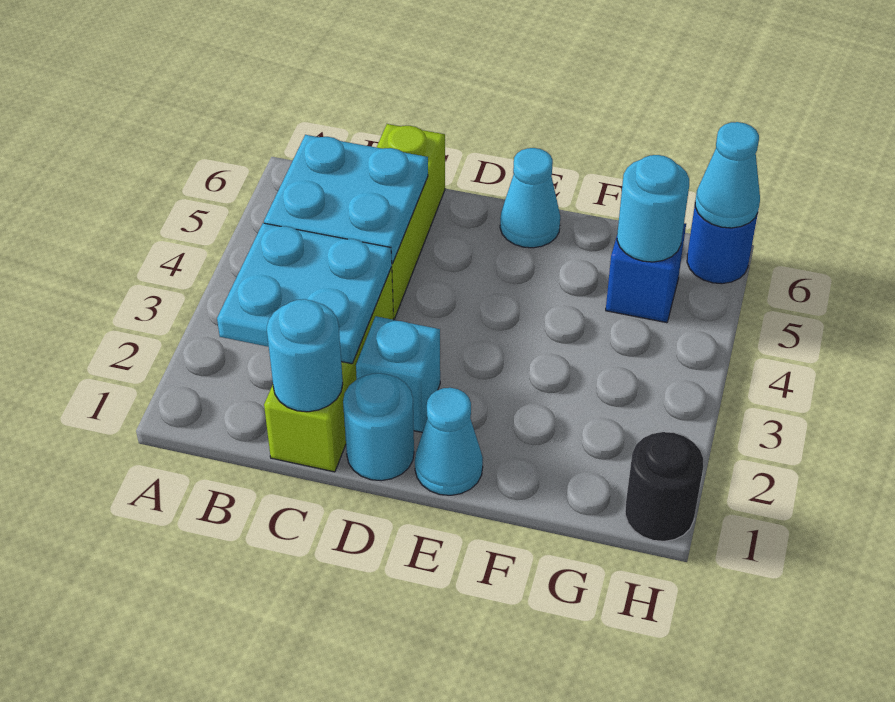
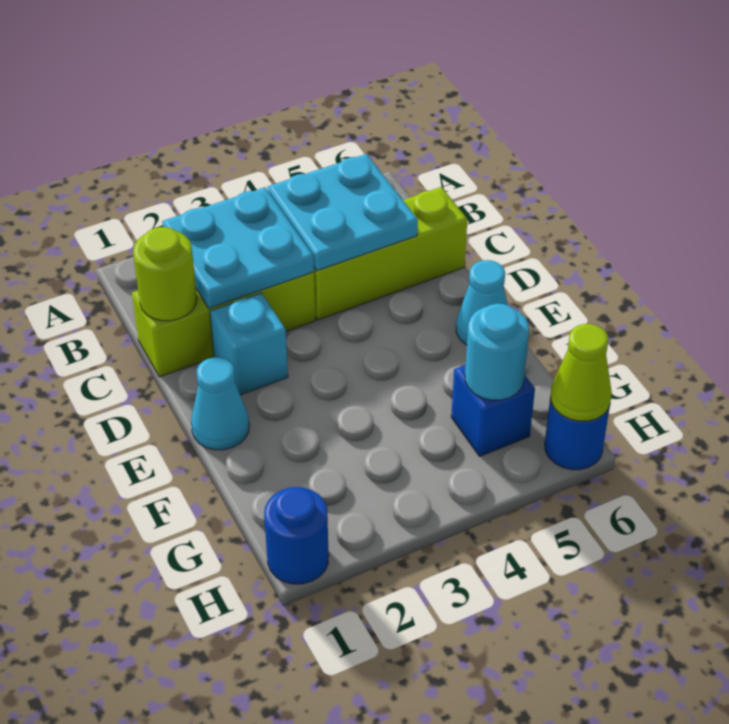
cyan round brick C1 level 2 -> lime round brick C1 level 2
cyan round brick D1 level 1 -> none
black round brick H1 level 1 -> blue round brick H1 level 1
cyan cone H6 level 2 -> lime cone H6 level 2

